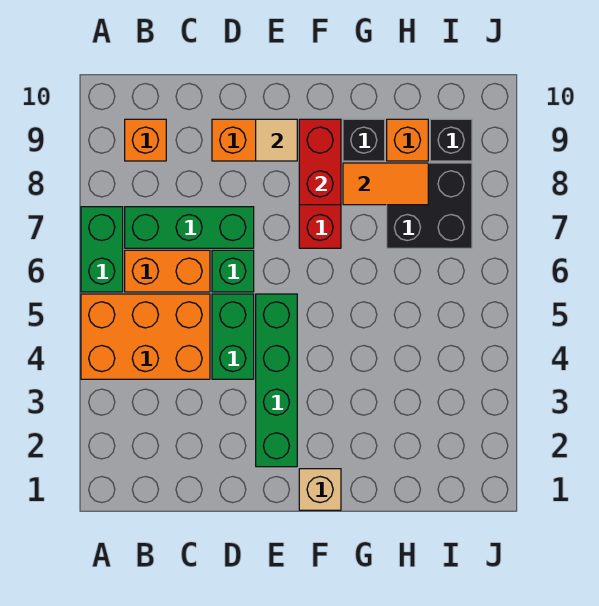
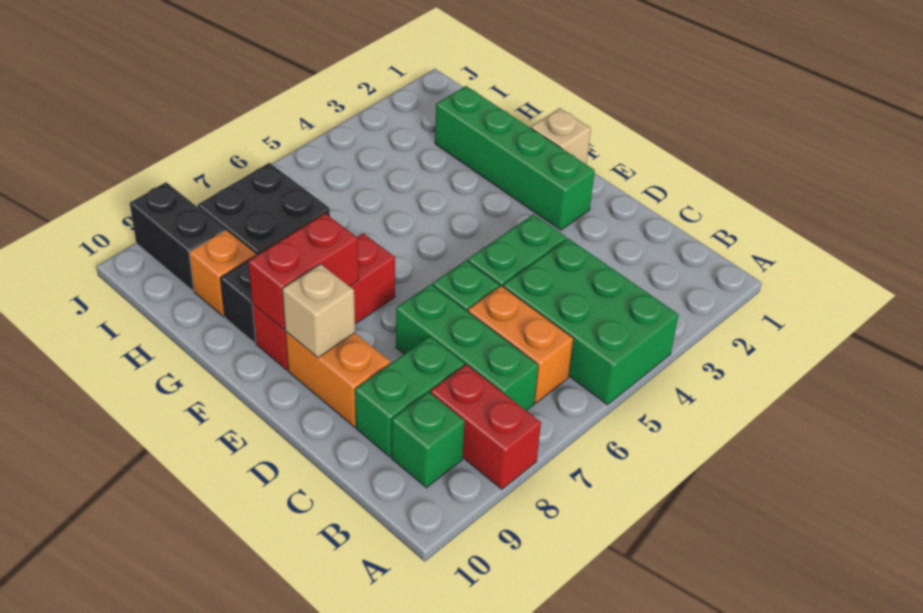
orange brick A4:C5 level 1 -> green brick A4:C5 level 1
green brick A6:A7 level 1 -> green brick C8:C9 level 1
none -> red brick A8:B8 level 1
orange brick B9 level 1 -> green brick B9 level 1
green brick E2:E5 level 1 -> green brick E2:H2 level 1
tan tile E9 level 2 -> tan brick E9 level 2
orange tile G8:H8 level 2 -> none
black brick I9 level 1 -> black brick I9:J9 level 1

